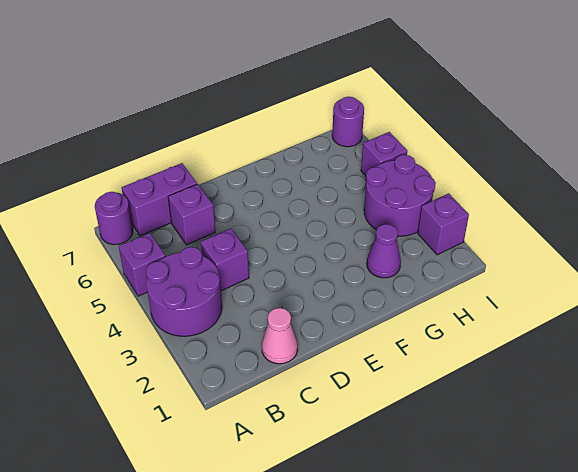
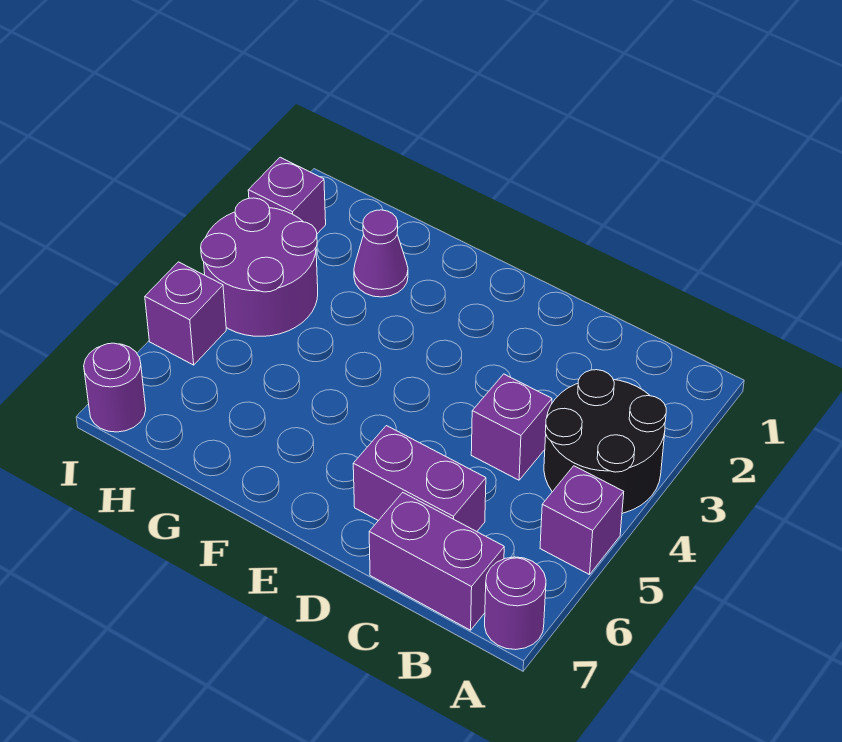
purple round brick A3:B4 level 1 -> black round brick A3:B4 level 1
pink cone C1 level 1 -> none
purple brick C6 level 1 -> purple brick C6:D6 level 1

